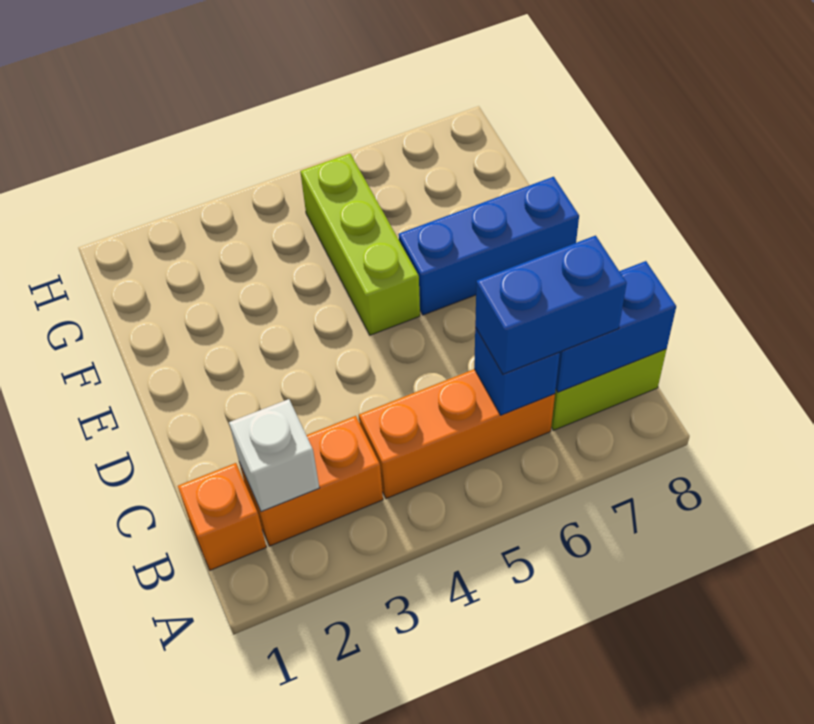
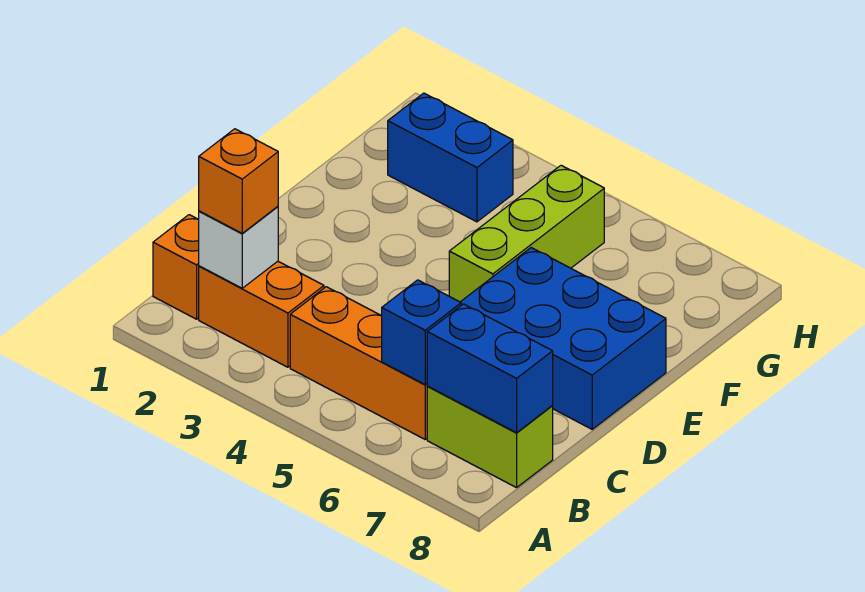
none -> orange brick B2 level 3
blue brick B6:B7 level 3 -> blue brick G2:G3 level 1
blue brick E6:E8 level 1 -> blue brick D6:E8 level 1

